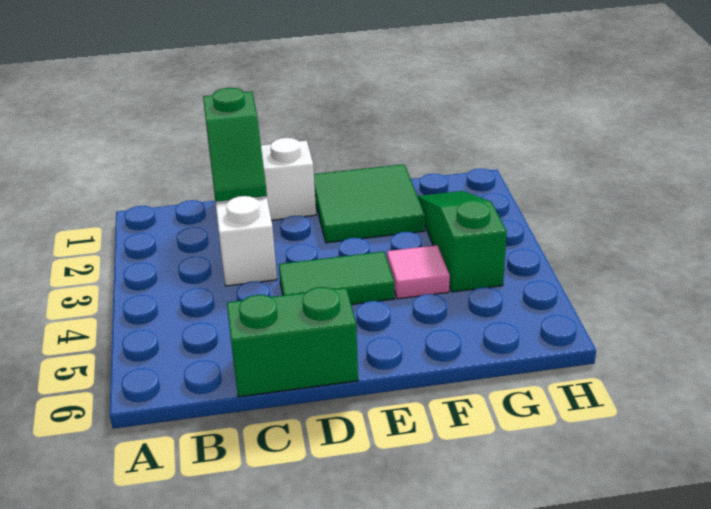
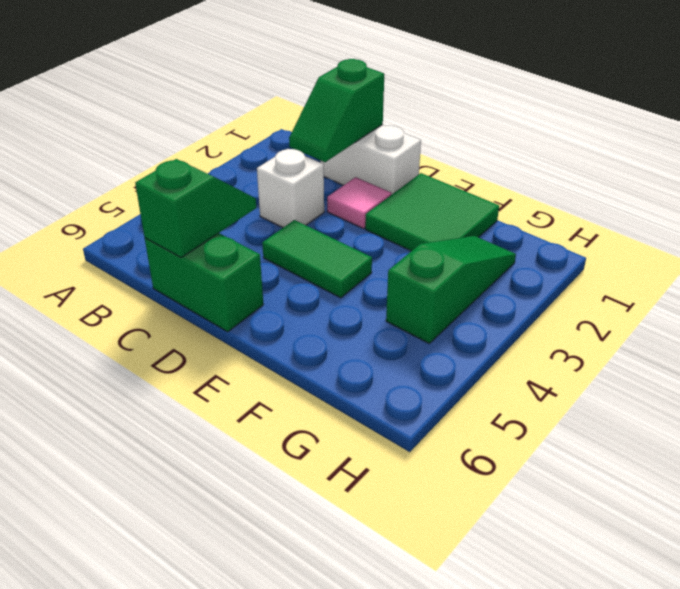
none -> green slope C5:C6 level 2 top 6
pink tile F4 level 1 -> pink tile D2 level 1

